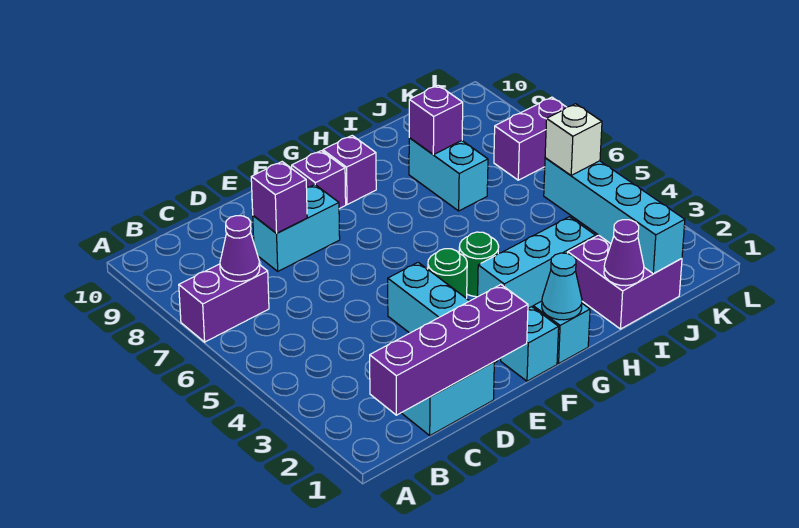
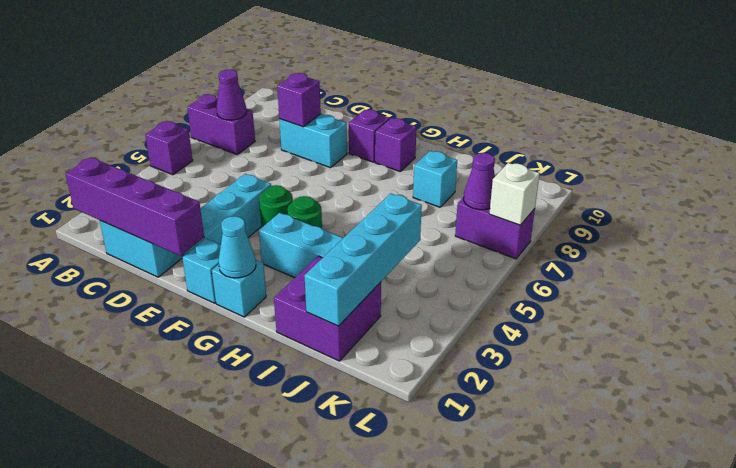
purple cone I1 level 2 -> purple cone K7 level 2
cyan brick I7:I8 level 1 -> cyan brick I8 level 1
purple brick I8 level 2 -> purple brick A5 level 1
white brick J4 level 3 -> white brick L7 level 2

